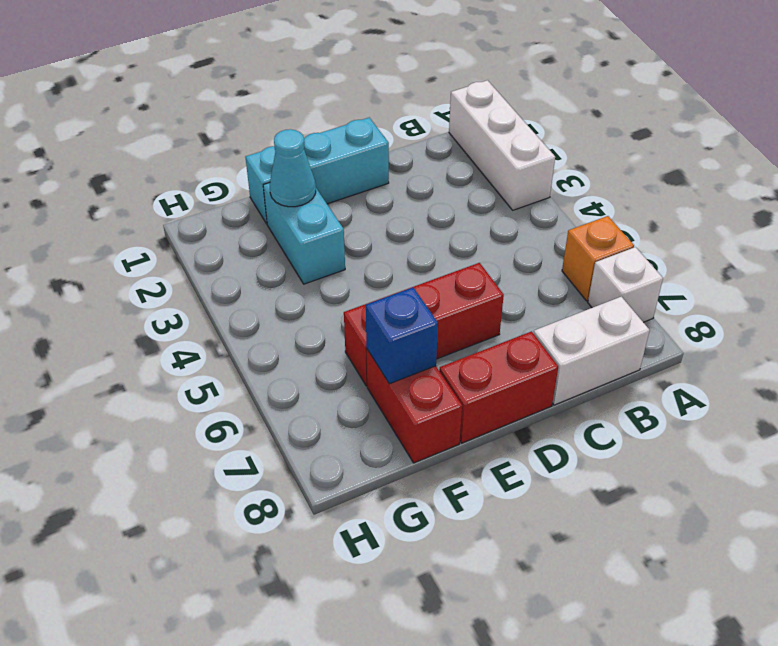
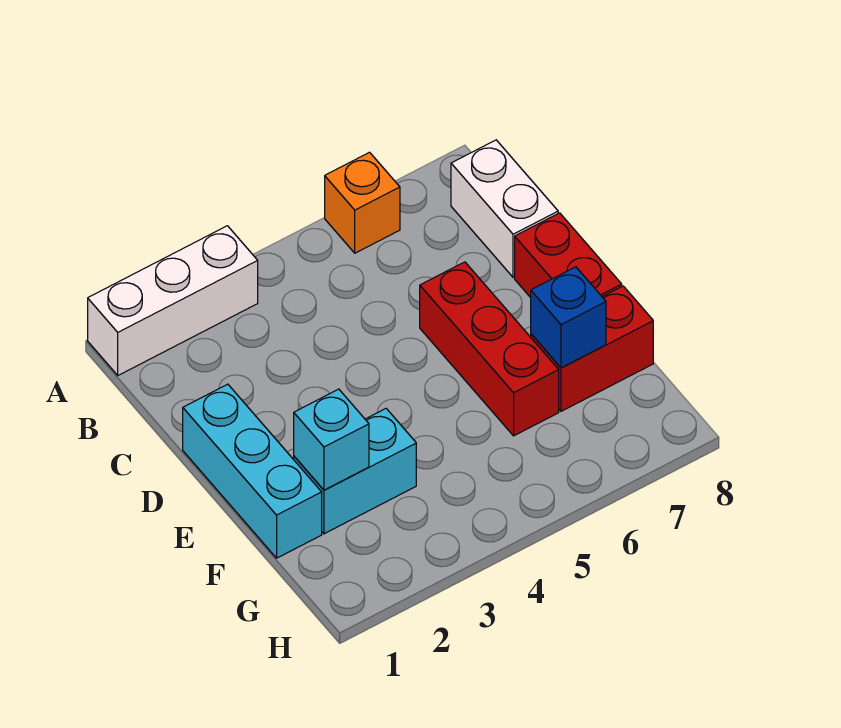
white brick A7 level 1 -> none
cyan cone F2 level 2 -> cyan brick F2 level 2

